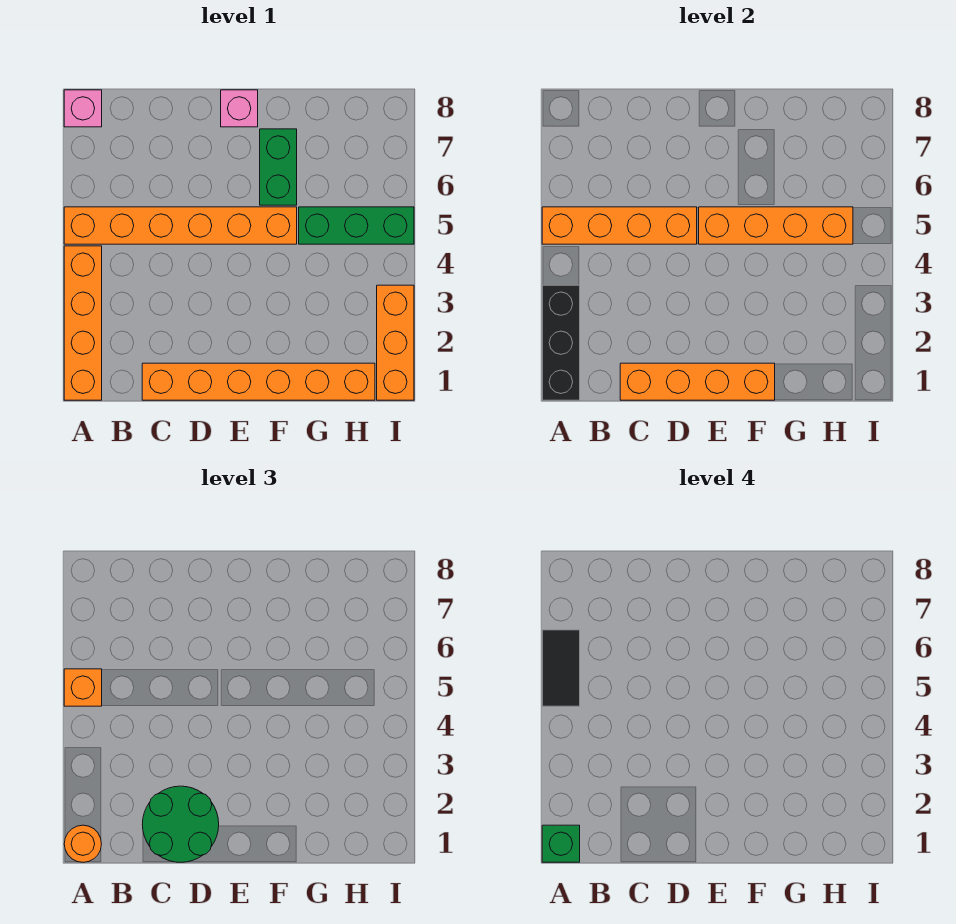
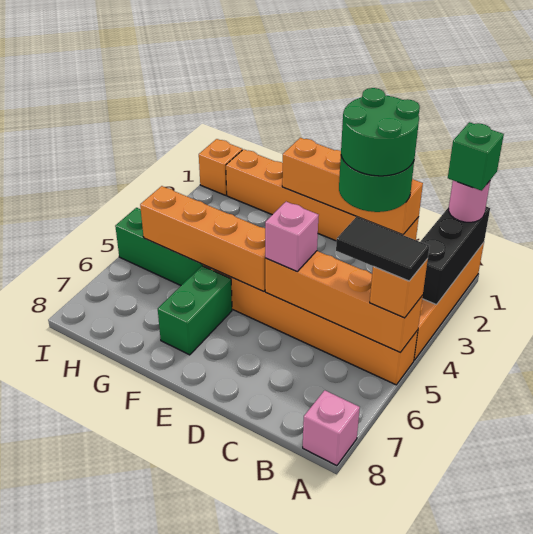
orange round brick A1 level 3 -> pink round brick A1 level 3
black tile A5:A6 level 4 -> black tile A5:B5 level 4
none -> green round brick C1:D2 level 4
pink brick E8 level 1 -> pink brick D5 level 3
orange brick I1:I3 level 1 -> orange brick I1 level 1

